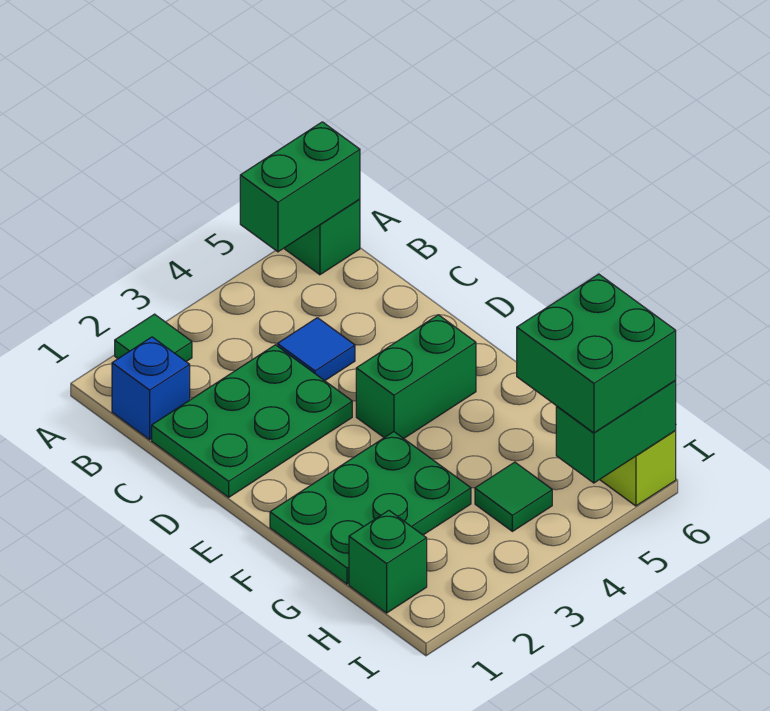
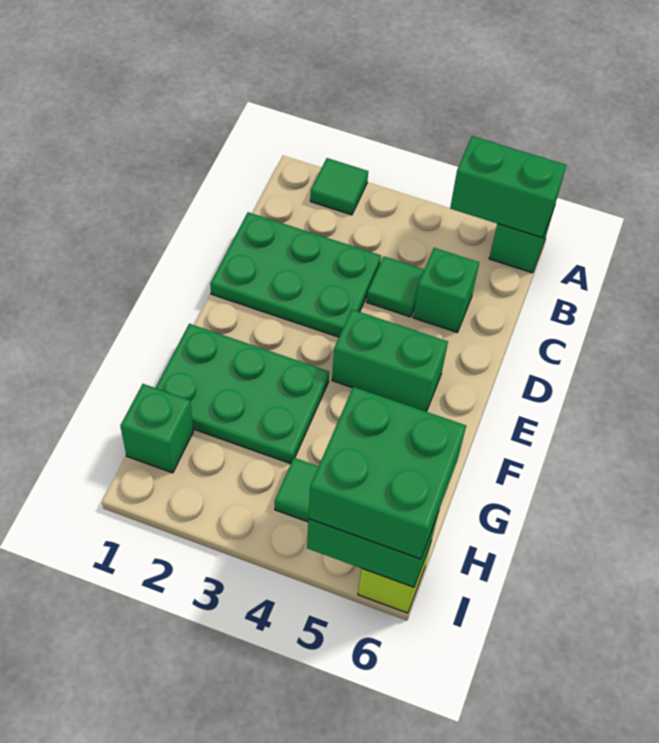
blue brick B1 level 1 -> none
blue tile C4 level 1 -> green tile C4 level 1
none -> green brick C5 level 1

